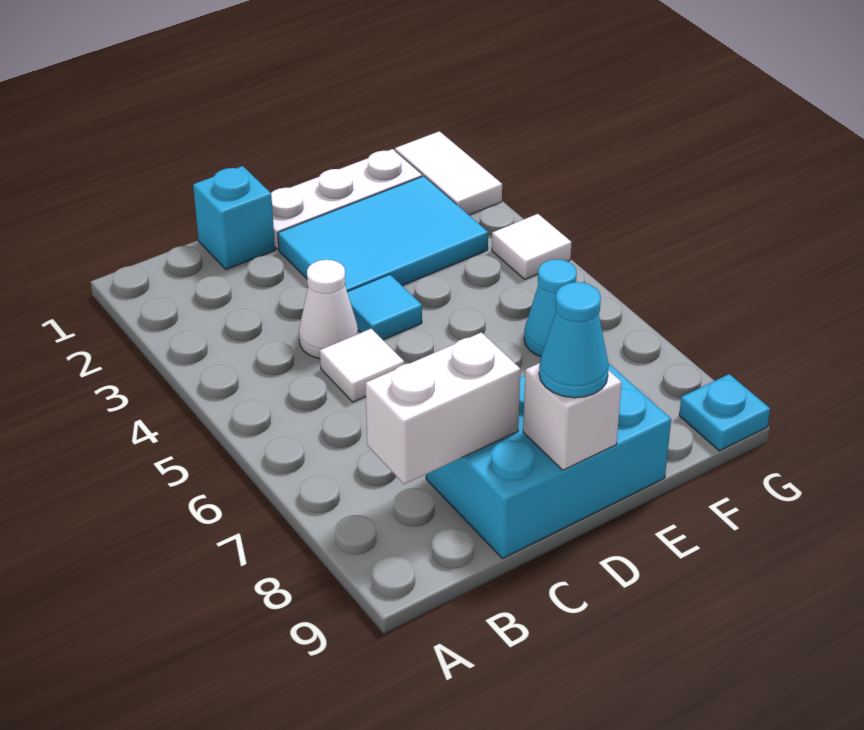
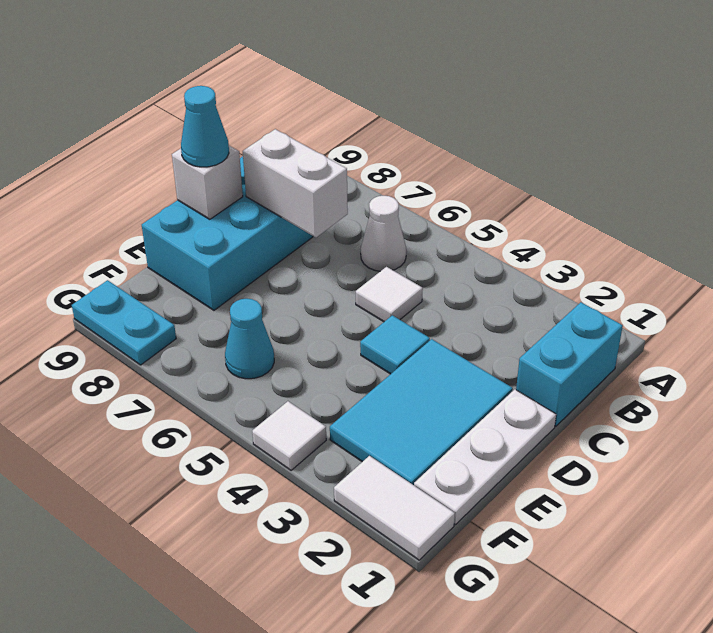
white brick B8:C8 level 2 -> white brick C7:C8 level 2
cyan brick C1 level 1 -> cyan brick B1:C1 level 1
white cone C4 level 1 -> white cone B6 level 1
cyan plate G9 level 1 -> cyan plate G8:G9 level 1

